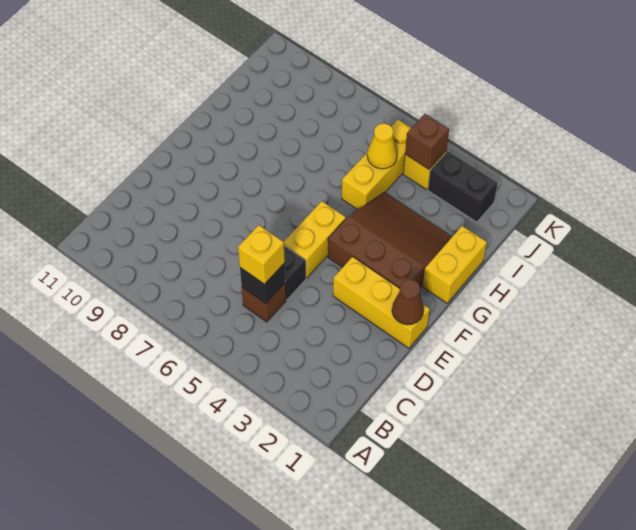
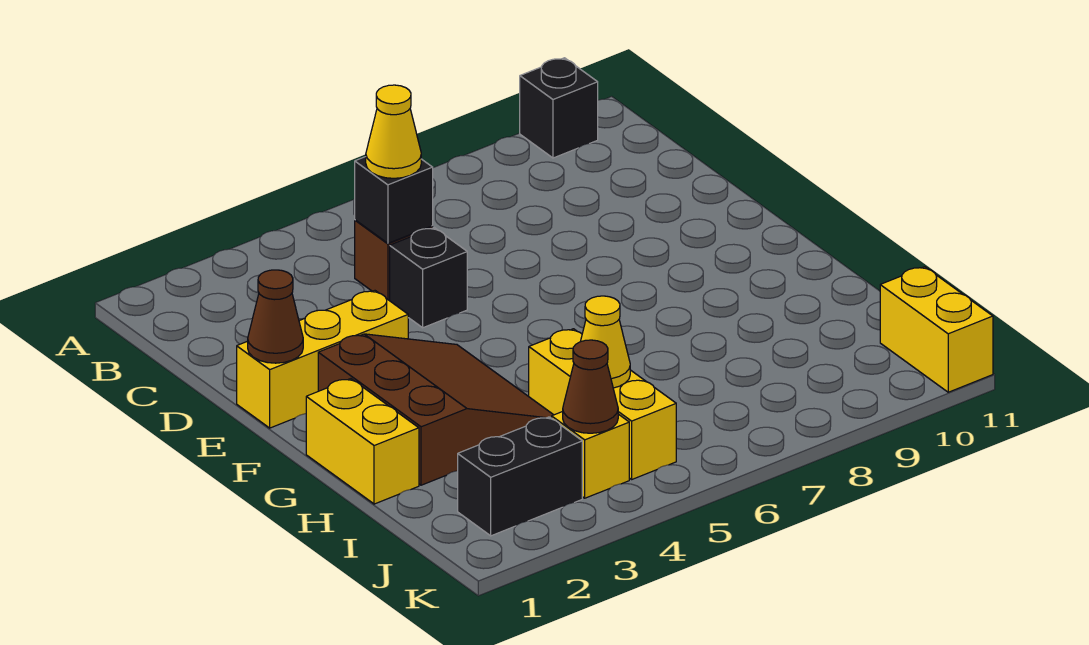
none -> black brick A10 level 1
yellow brick C5 level 3 -> yellow cone C5 level 3
yellow brick E5:F5 level 1 -> yellow brick J11:K11 level 1
brown slope F2:H4 level 1 top F -> brown slope F2:H4 level 1 top 2
brown brick J4 level 2 -> brown cone J4 level 2

